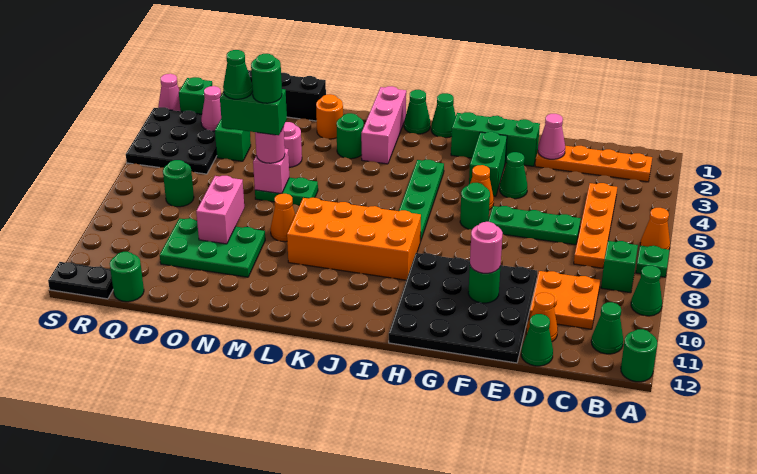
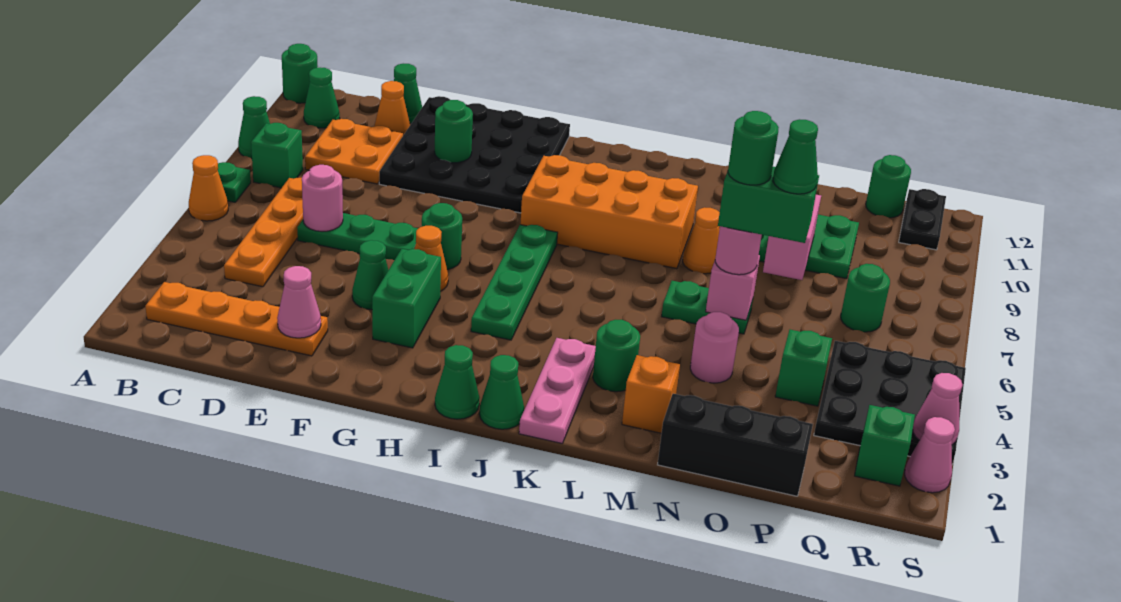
green brick F2:H2 level 1 -> none
pink round brick F10 level 3 -> pink round brick D6 level 2
pink brick K1:K3 level 1 -> pink plate K1:K3 level 1
orange round brick M2 level 1 -> orange brick M2 level 1
pink cone Q3 level 2 -> pink cone S3 level 2
black plate R12:S12 level 1 -> black plate R11:R12 level 1

